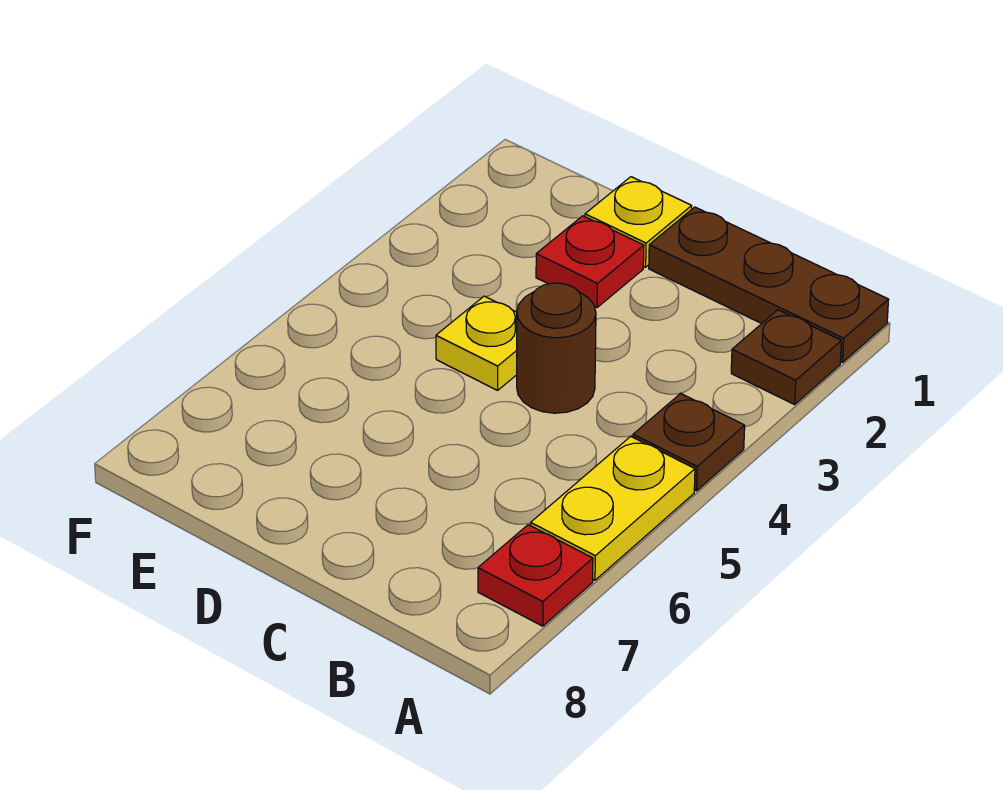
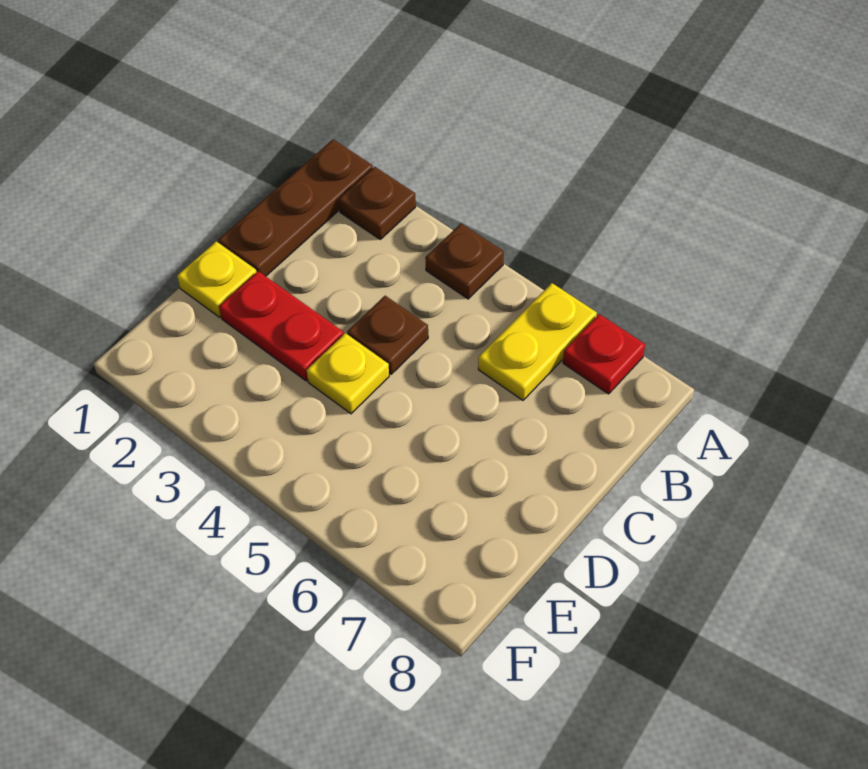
yellow plate A5:A6 level 1 -> yellow plate A6:B6 level 1
brown round brick C4 level 1 -> brown plate C4 level 1
red plate D2 level 1 -> red plate D2:D3 level 1

